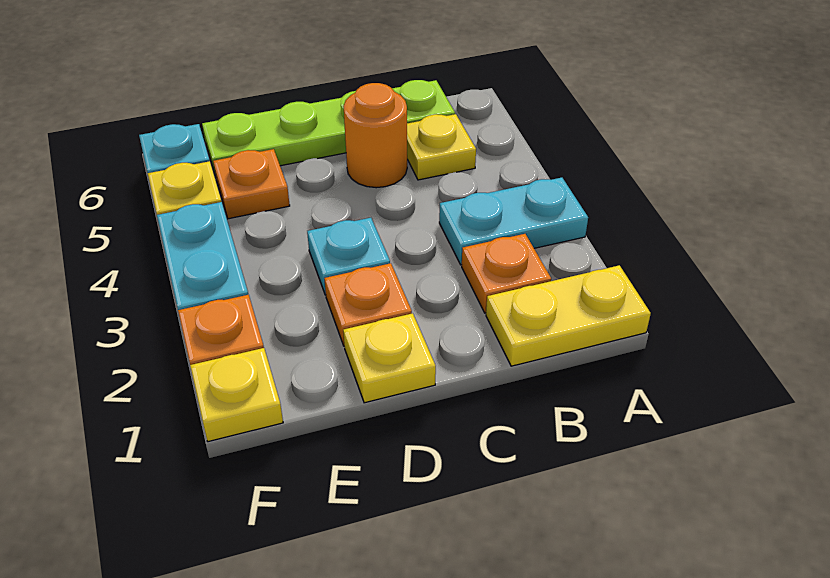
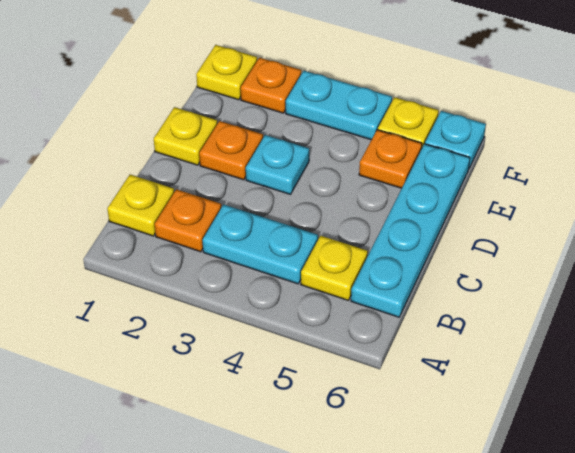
yellow plate A1:B1 level 1 -> yellow plate B1 level 1
cyan plate A3:B3 level 1 -> cyan plate B3:B4 level 1
lime plate B6:E6 level 1 -> cyan plate B6:E6 level 1
orange round brick C5 level 1 -> none

